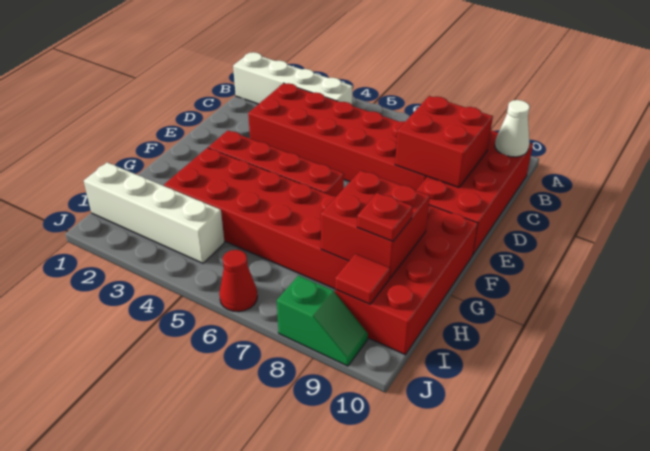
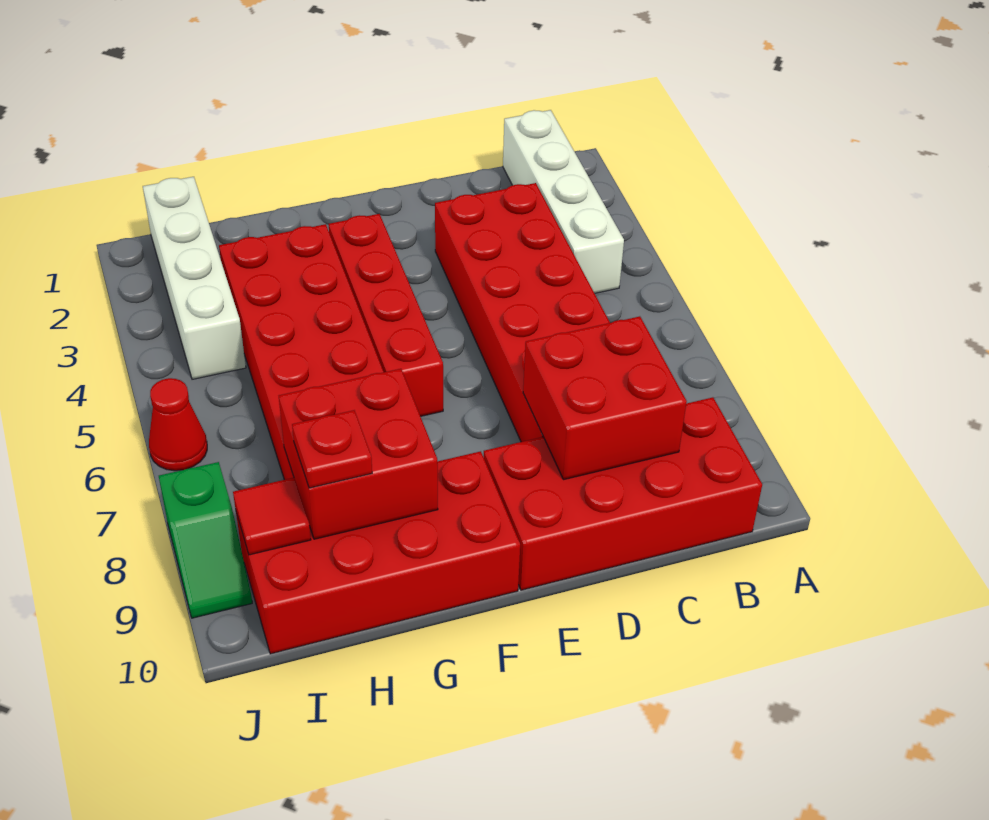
white cone B10 level 2 -> none

